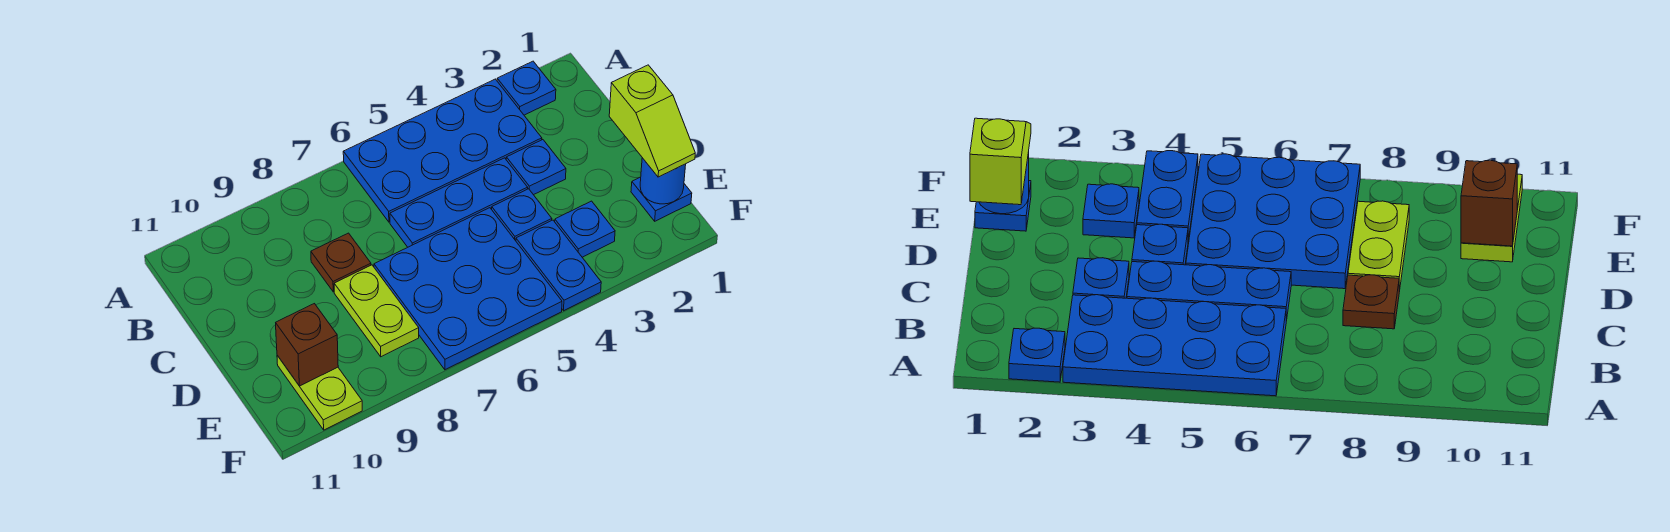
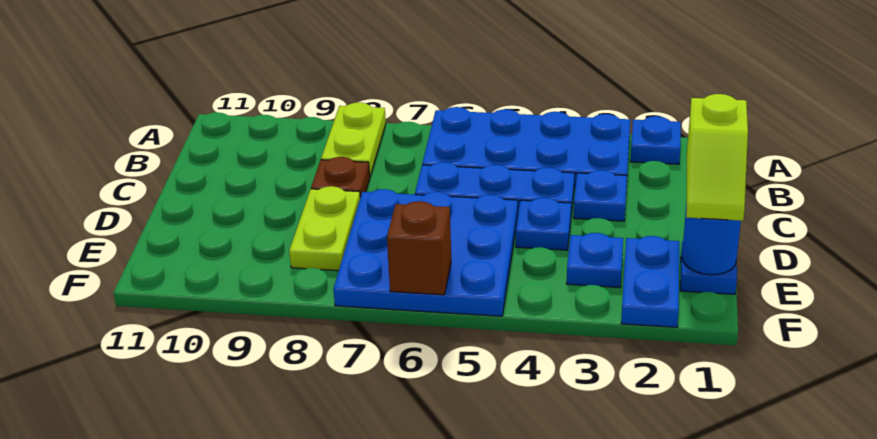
blue plate E4:F4 level 1 -> blue plate E2:F2 level 1
lime plate E10:F10 level 1 -> lime plate A8:B8 level 1
brown brick E10 level 2 -> brown brick F6 level 2

